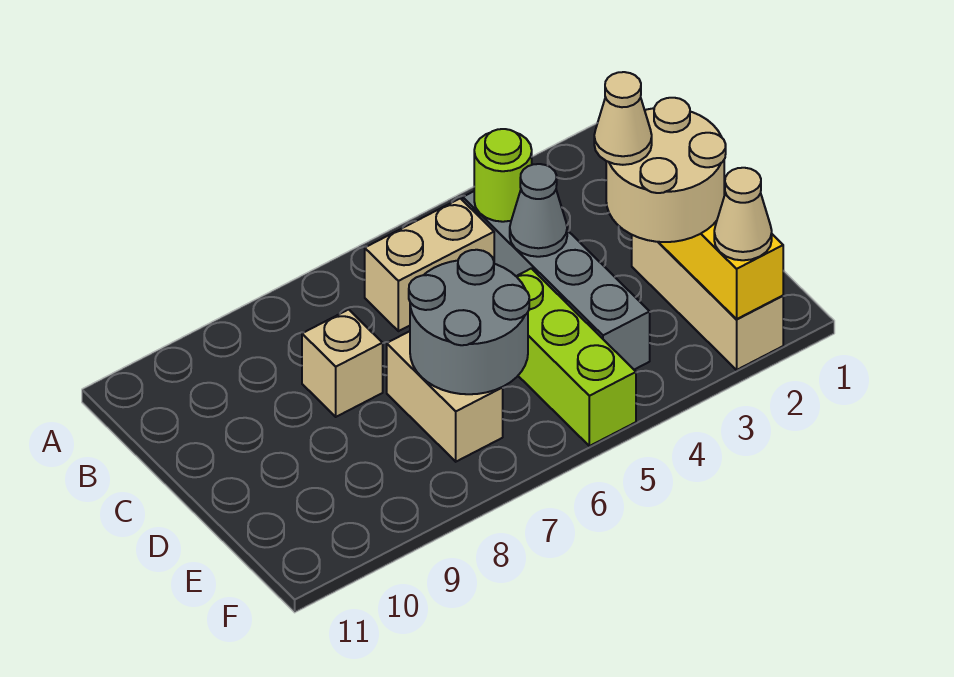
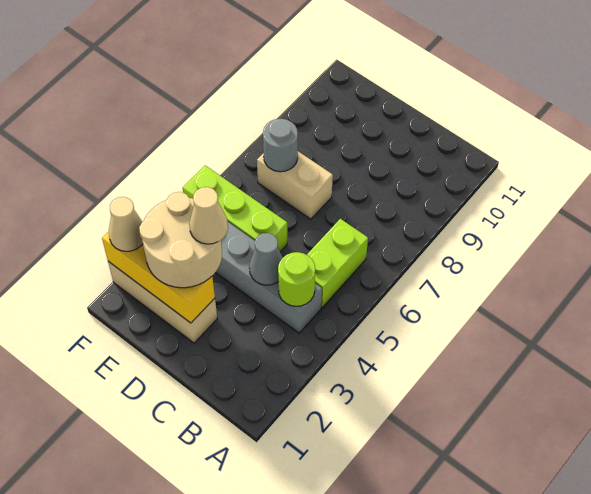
tan brick B5:B6 level 1 -> lime brick B5:B6 level 1
tan brick C8 level 1 -> none
grey round brick D6:E7 level 2 -> grey round brick E7 level 2

